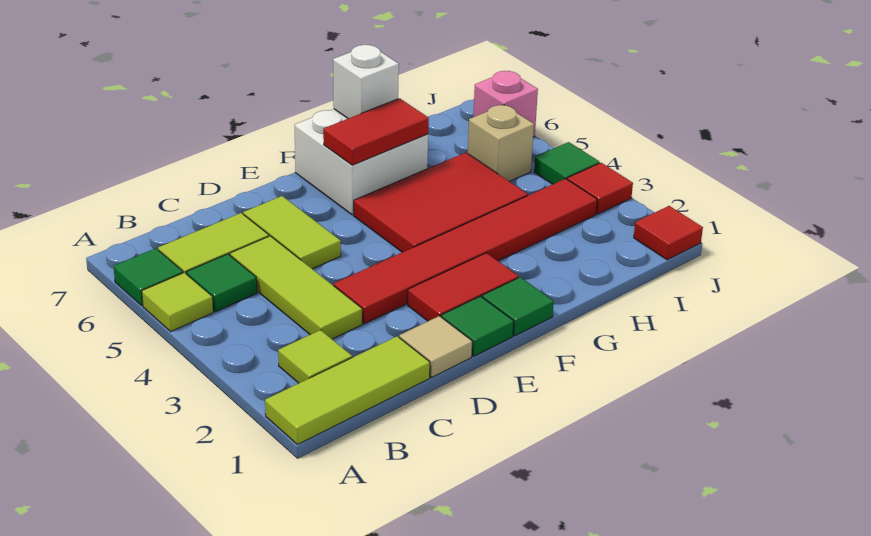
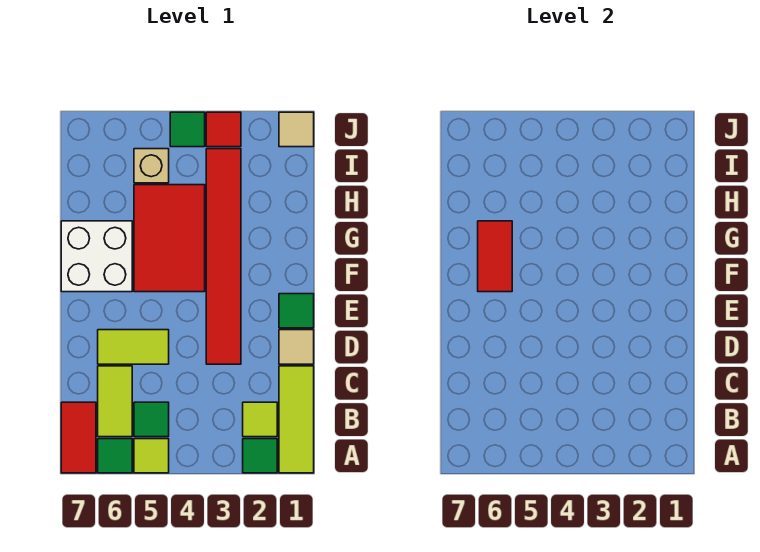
lime tile C3:C5 level 1 -> none
red tile E2:F2 level 1 -> red tile A7:B7 level 1
green tile F1 level 1 -> green tile A2 level 1
white brick G7 level 2 -> none
red tile J1 level 1 -> tan tile J1 level 1
pink brick J6 level 1 -> none

